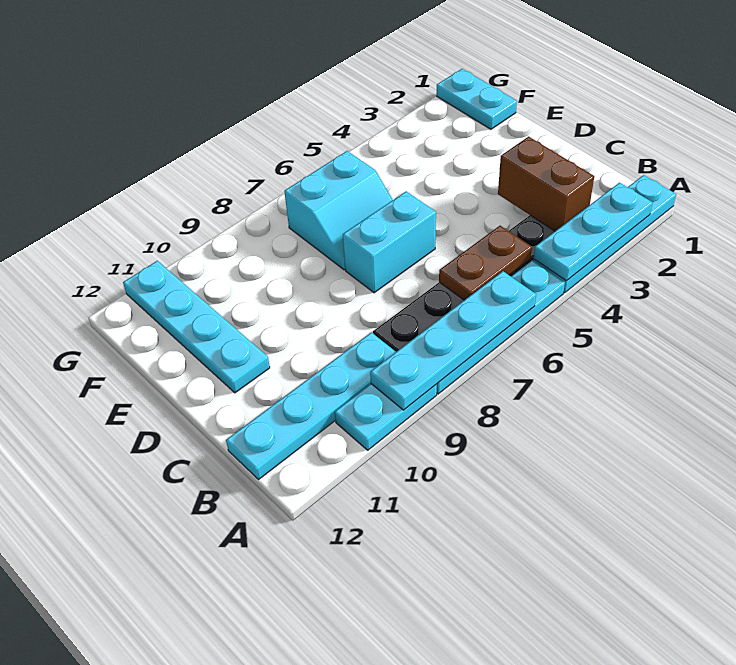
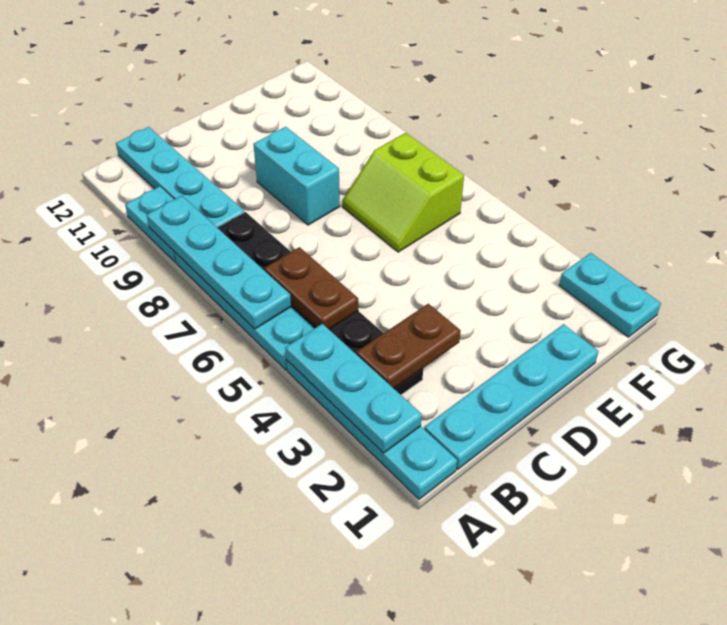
brown brick B3:C3 level 2 -> brown plate B3:C3 level 2
cyan brick D6:D7 level 1 -> cyan brick D8:D9 level 1
cyan plate D11:G11 level 1 -> cyan plate B1:E1 level 1
cyan slope E6:F7 level 1 top F -> lime slope E6:F7 level 1 top F
cyan plate F1:G1 level 1 -> cyan plate G1:G2 level 1

